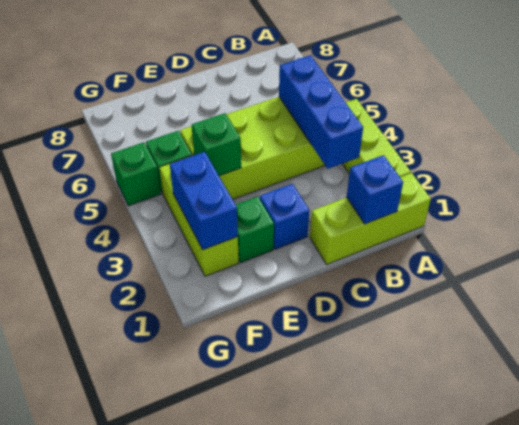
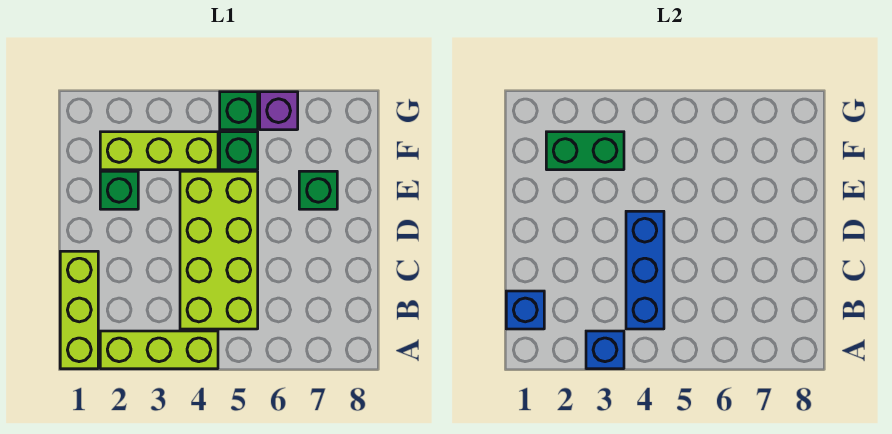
blue brick B3:B5 level 2 -> blue brick B4:D4 level 2
blue brick D2 level 1 -> blue brick A3 level 2
green brick E4 level 2 -> green brick E7 level 1
blue brick F2:F3 level 2 -> green brick F2:F3 level 2
none -> purple brick G6 level 1

